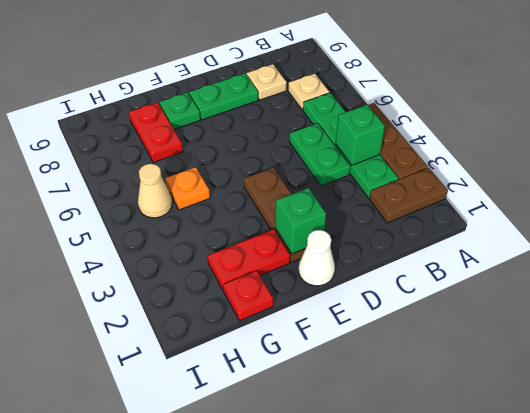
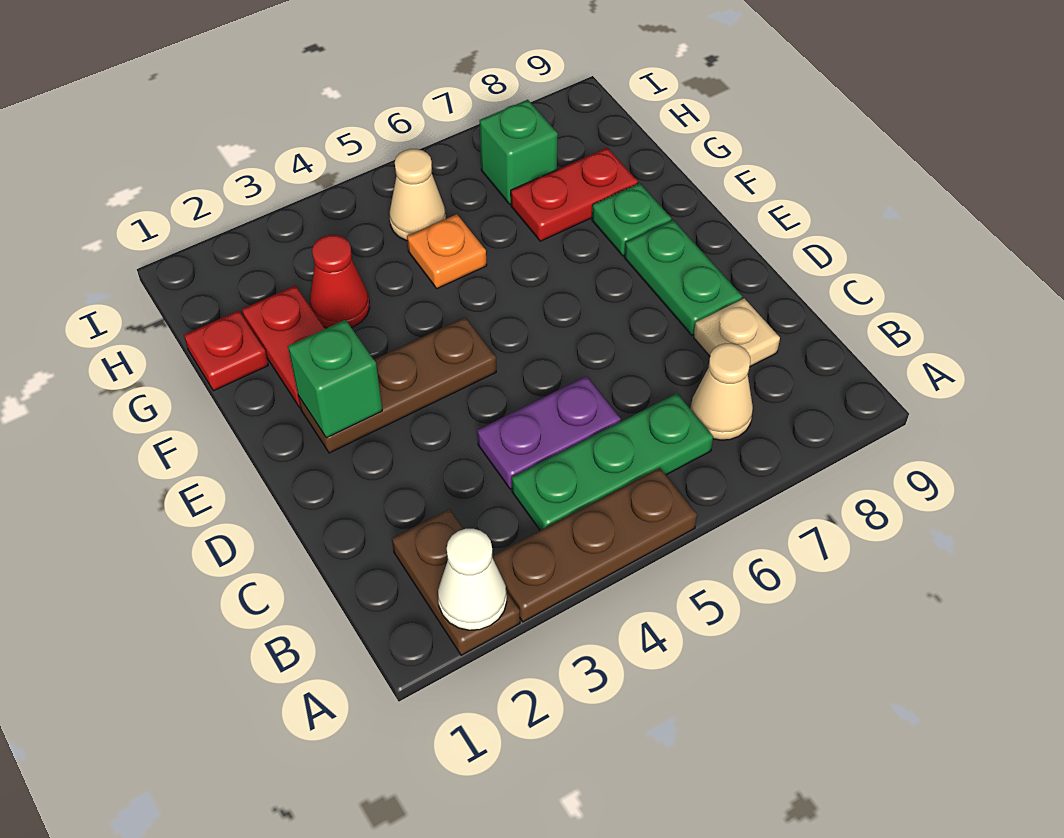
green plate B3:B6 level 1 -> green plate B4:B6 level 1
green brick B4 level 2 -> green brick H7 level 1
tan plate B7 level 1 -> tan cone B7 level 1
green plate C4:C5 level 1 -> purple plate C4:C5 level 1
white cone E1 level 1 -> white cone A2 level 2
none -> red cone G3 level 1

